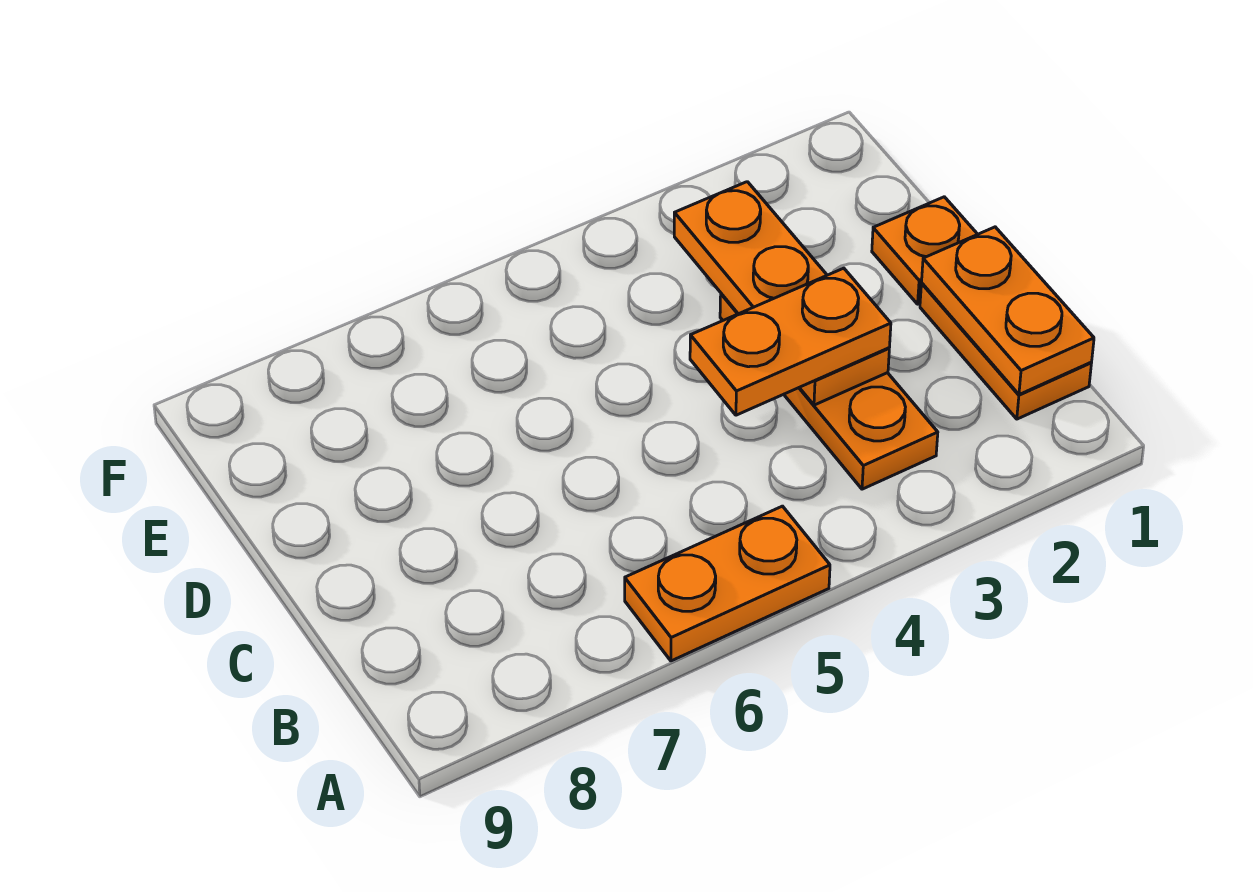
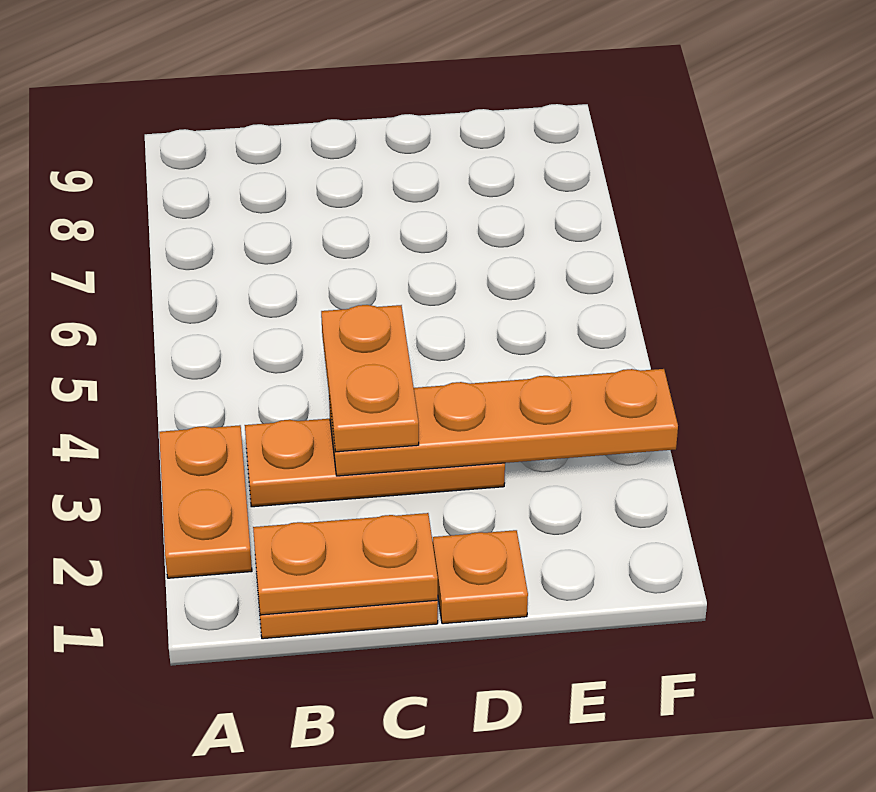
orange plate A5:A6 level 1 -> orange plate A2:A3 level 1
orange plate C3:E3 level 2 -> orange plate C3:F3 level 2

